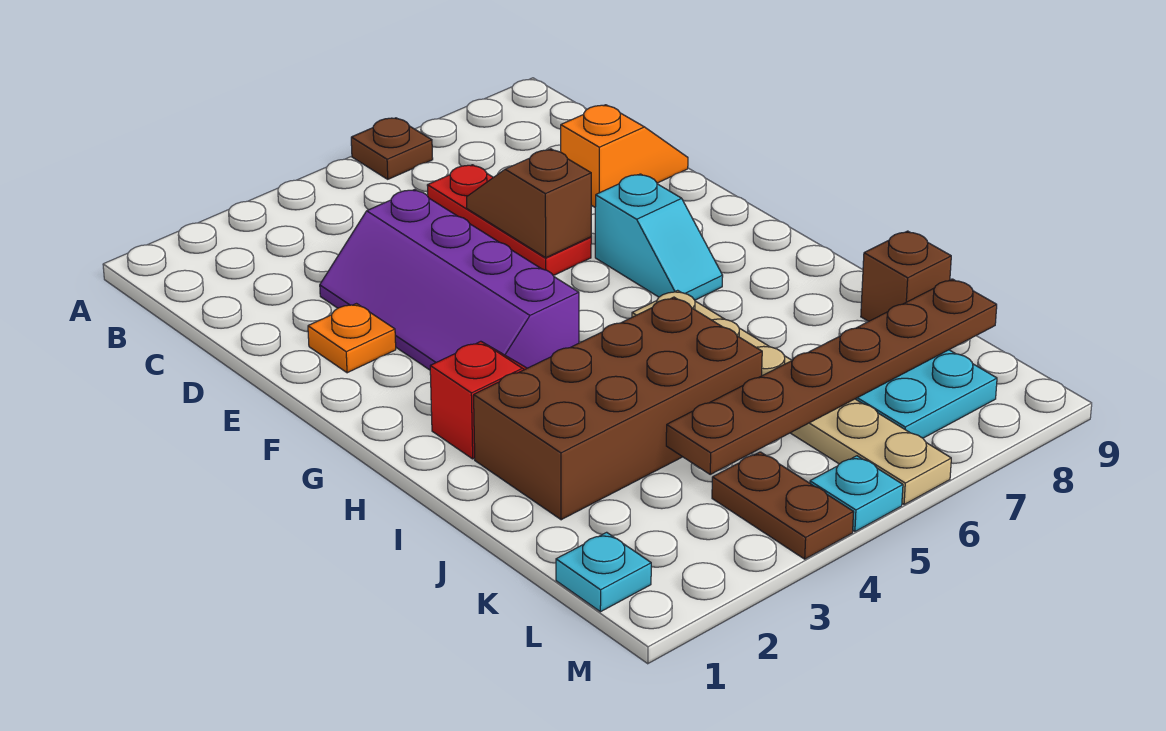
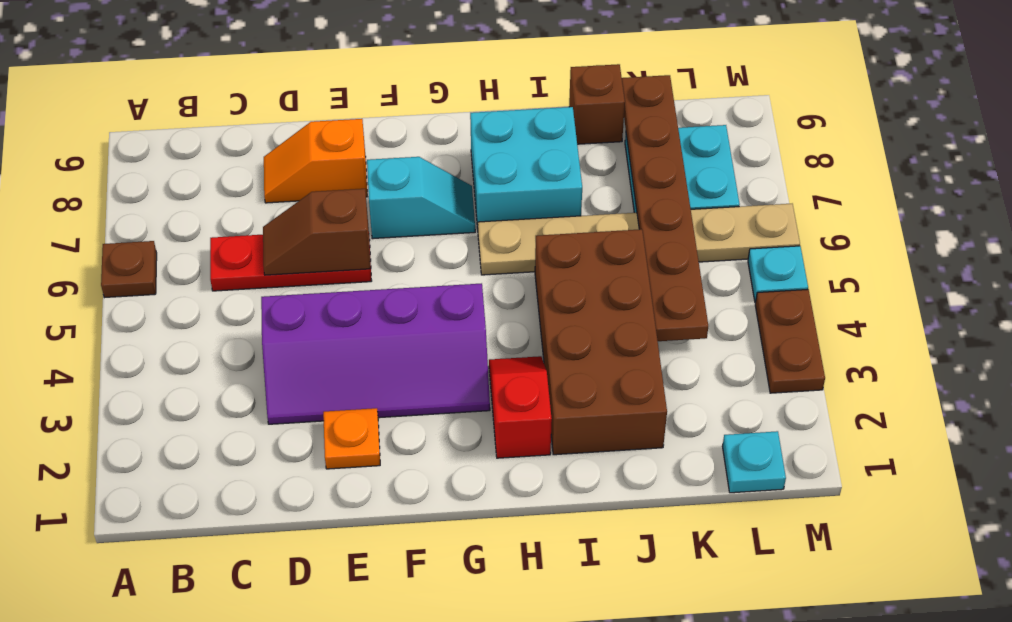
orange slope D8:D9 level 1 top 8 -> orange slope D8:E8 level 1 top E
none -> cyan brick H7:I8 level 1
brown plate L4:M4 level 1 -> brown plate M3:M4 level 1

